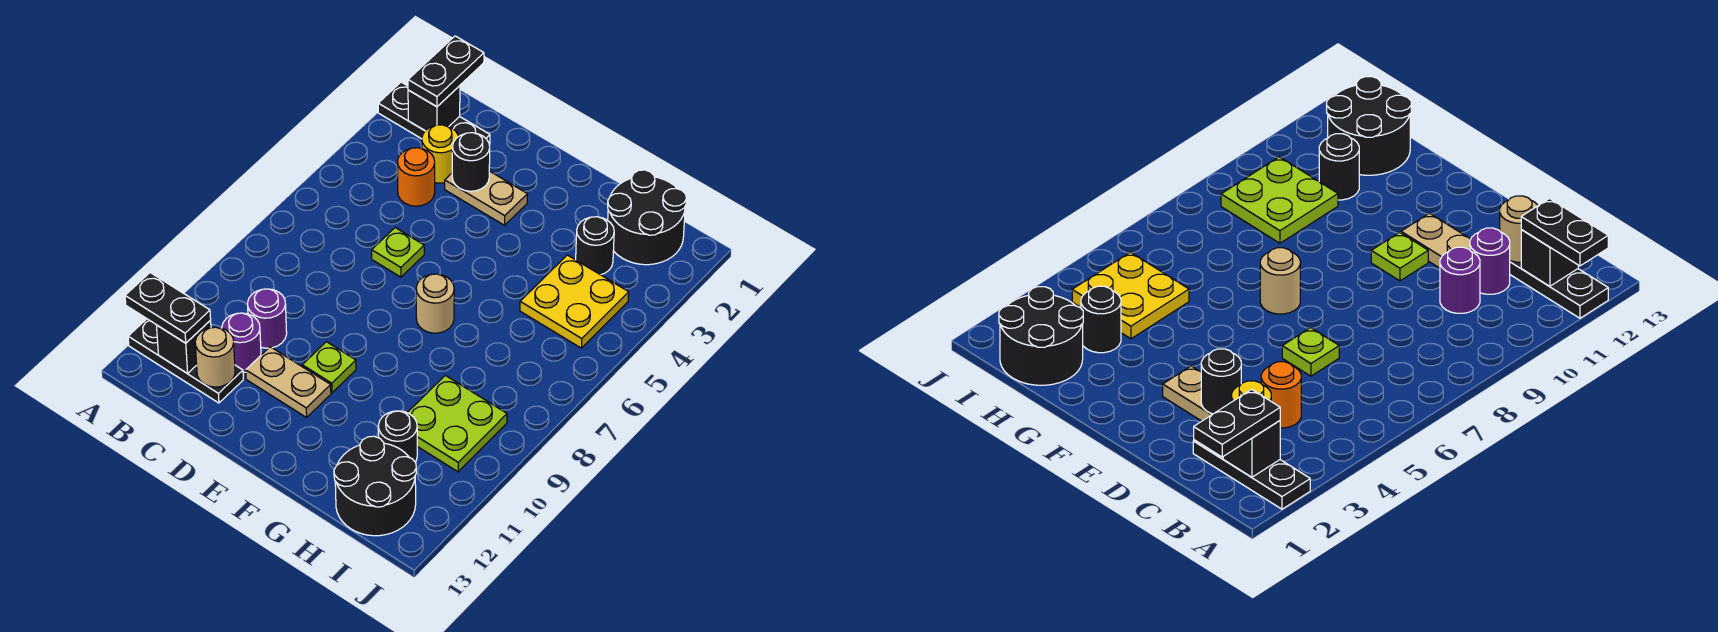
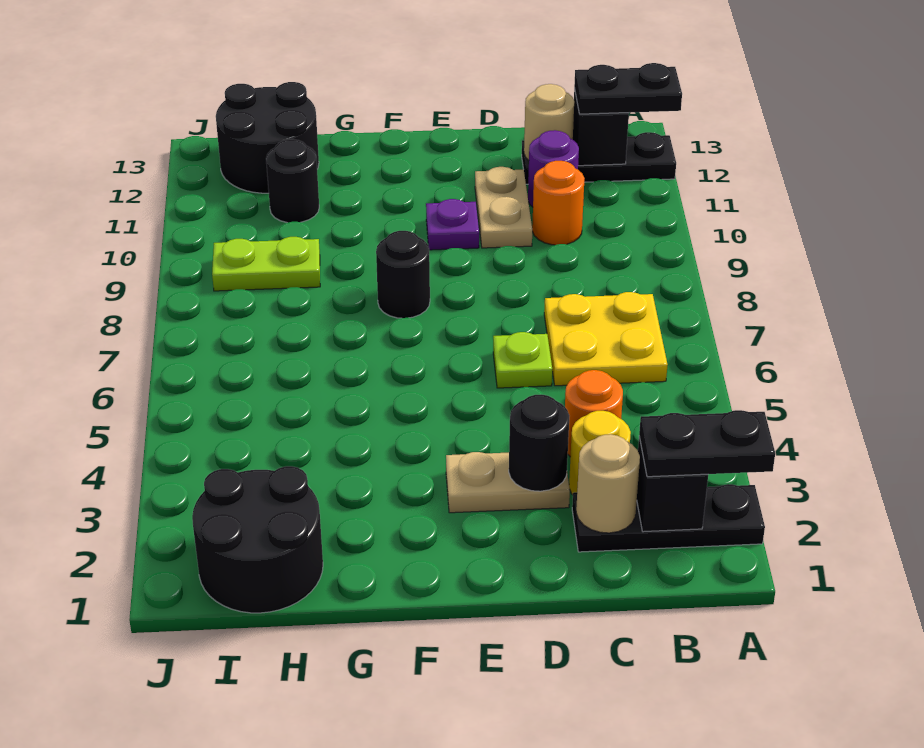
black plate B1:B2 level 3 -> black plate A2:B2 level 3
purple round brick C10 level 1 -> orange round brick C10 level 1
tan plate D11:E11 level 1 -> tan plate D10:D11 level 1
lime plate E10 level 1 -> purple plate E10 level 1
tan round brick F7 level 1 -> tan round brick C2 level 2
black round brick H3 level 1 -> black round brick F8 level 1
yellow plate H4:I5 level 1 -> yellow plate B6:C7 level 1
lime plate H9:I10 level 1 -> lime plate H9:I9 level 1

